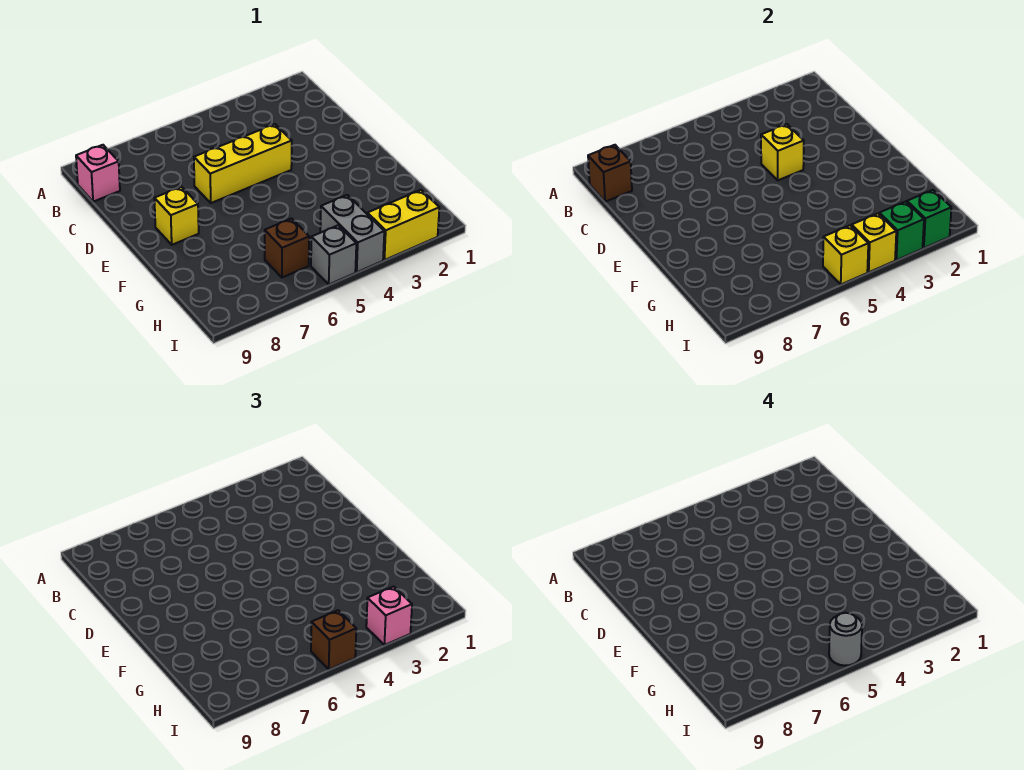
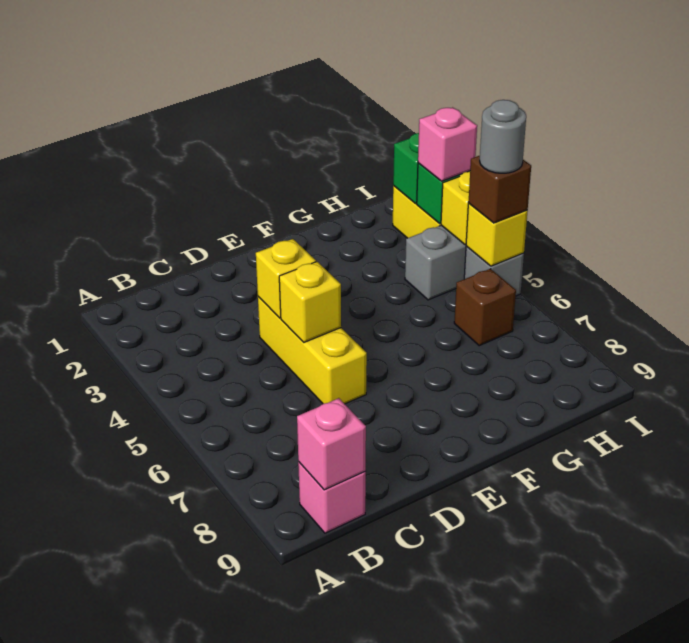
brown brick B9 level 2 -> pink brick B9 level 2
yellow brick E8 level 1 -> yellow brick D5 level 2

